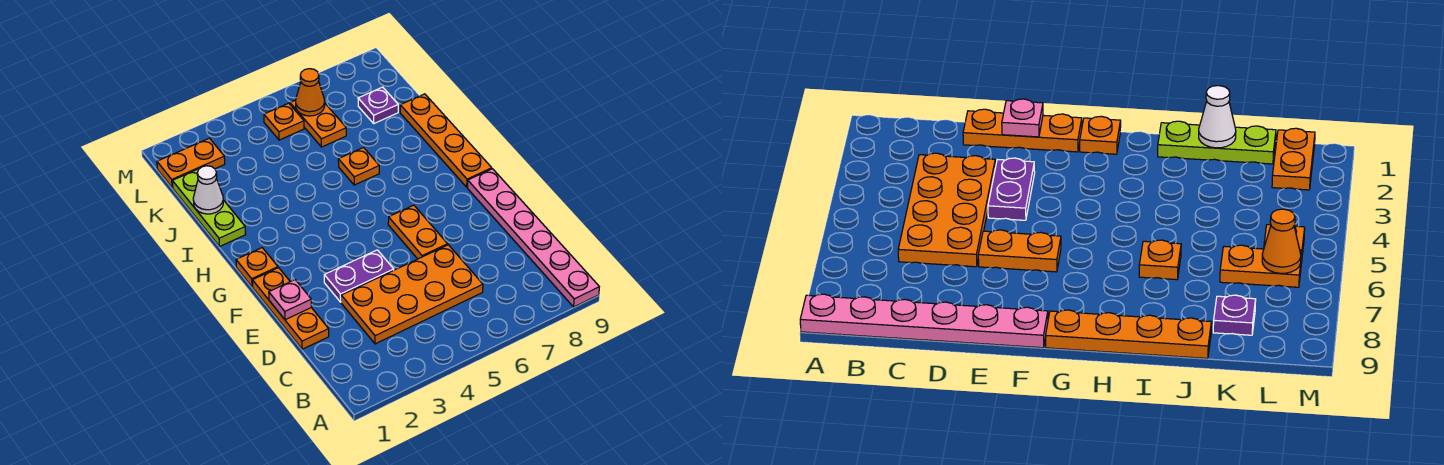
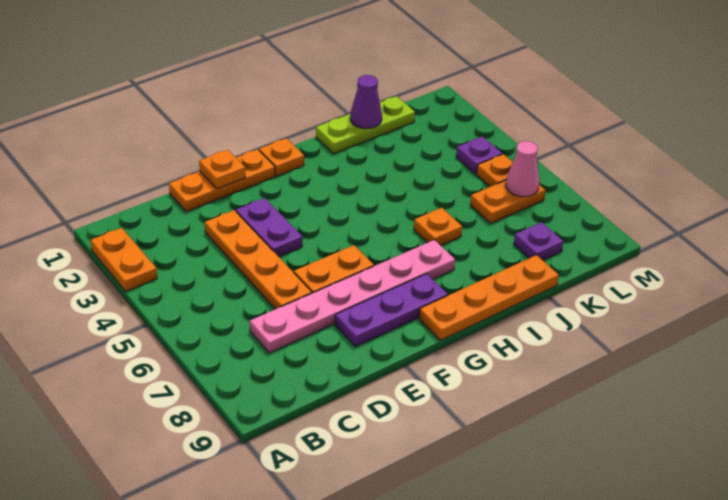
pink plate A9:F9 level 1 -> pink plate C7:H7 level 1
orange plate C3:D6 level 1 -> orange plate D3:D6 level 1
pink plate E1 level 2 -> orange plate E1 level 2
none -> purple plate E8:G8 level 1
white cone J1 level 2 -> purple cone J1 level 2
orange plate L1:L2 level 1 -> orange plate A2:A3 level 1
none -> purple plate L4 level 1
orange cone L6 level 2 -> pink cone L6 level 2

